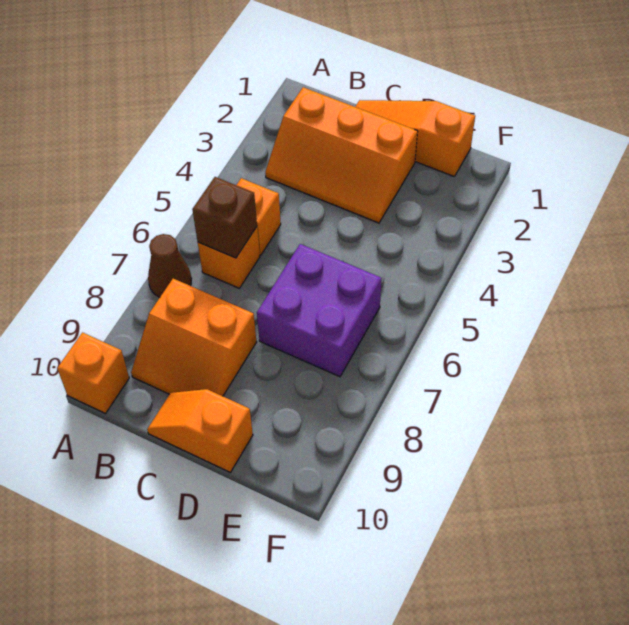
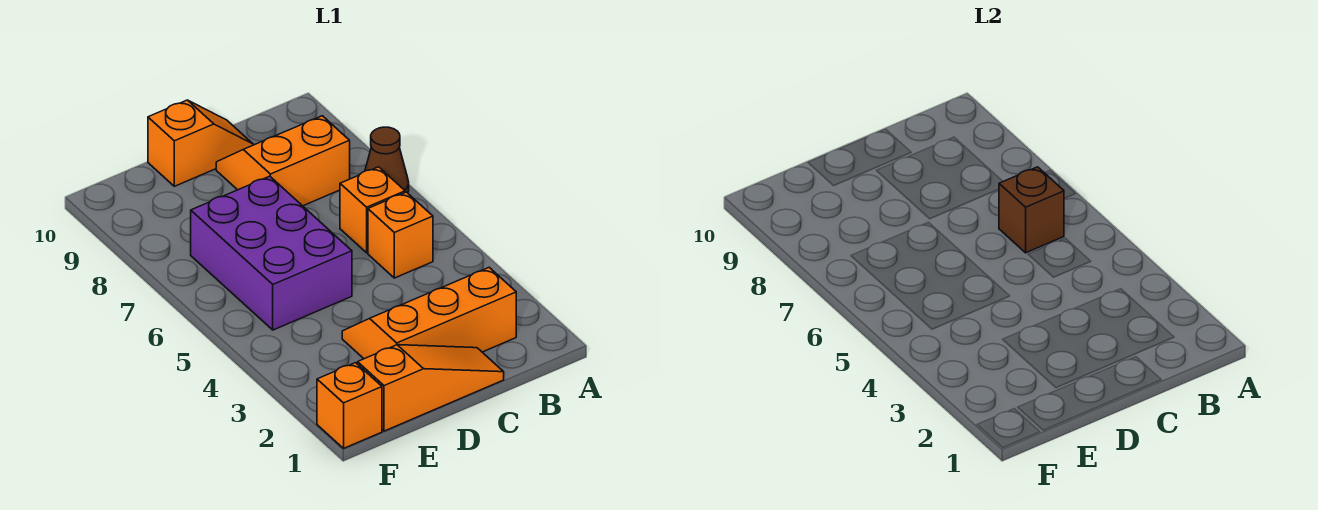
orange brick A10 level 1 -> orange brick F1 level 1
purple brick D6:E7 level 1 -> purple brick D5:E7 level 1

